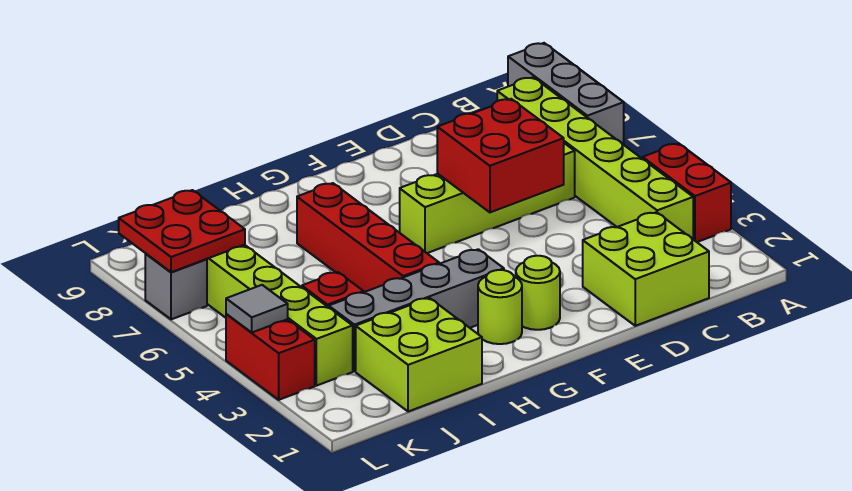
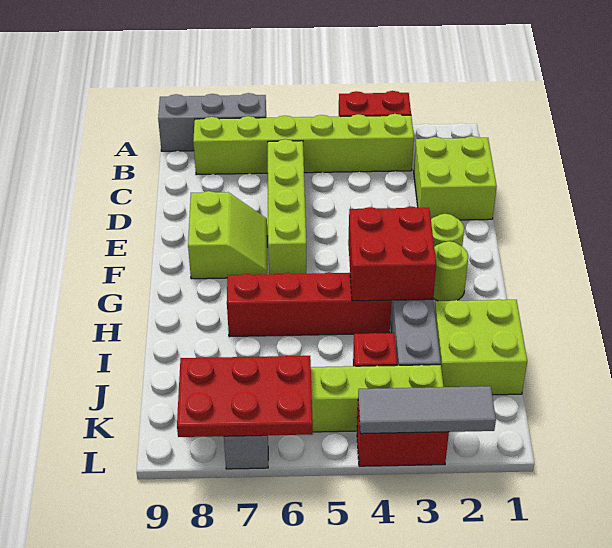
red brick D5:E6 level 2 -> red brick G3:H4 level 2
none -> lime slope E7:F8 level 1 top 8
red plate K7:L8 level 2 -> red plate K6:L8 level 2
grey tile L4 level 2 -> grey tile L2:L4 level 2

